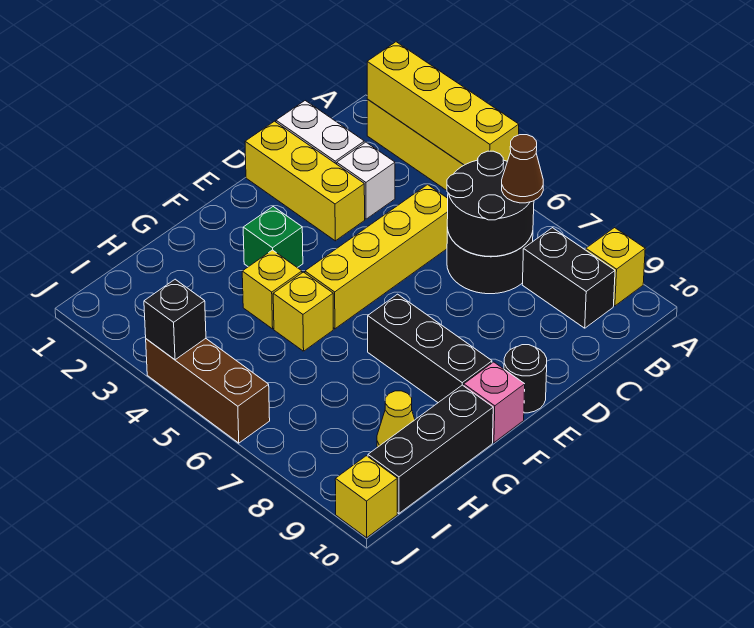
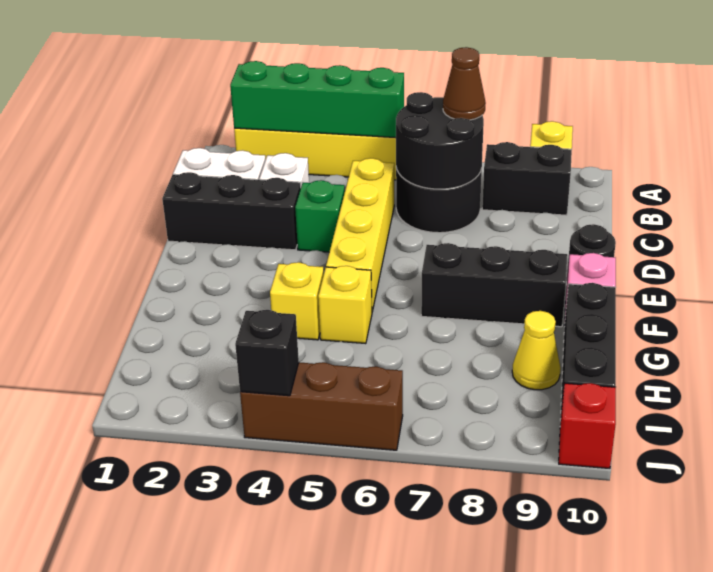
yellow brick A2:A5 level 2 -> green brick A2:A5 level 2
yellow brick D1:D3 level 1 -> black brick D1:D3 level 1
green brick F3 level 1 -> green brick D4 level 1
yellow brick J10 level 1 -> red brick J10 level 1

